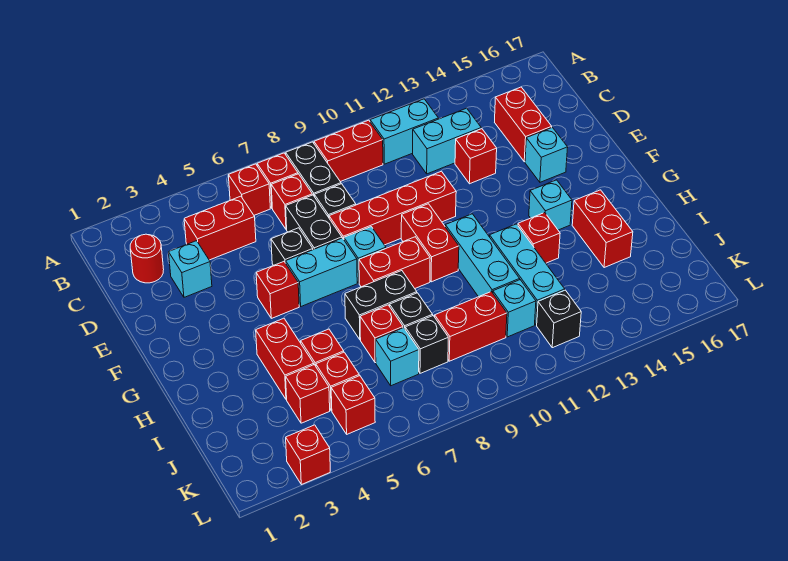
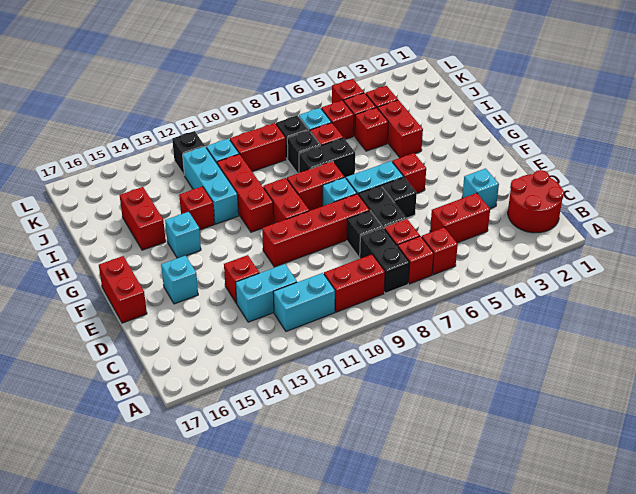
red round brick C2 level 1 -> red round brick B1:C2 level 1
red brick C15:D15 level 1 -> red brick E17:F17 level 1
cyan brick G11:I11 level 1 -> red brick G11:I11 level 1
red brick L3 level 1 -> red brick J6 level 1

